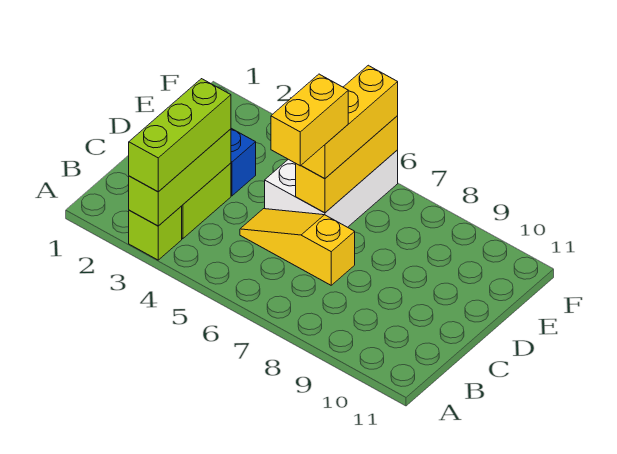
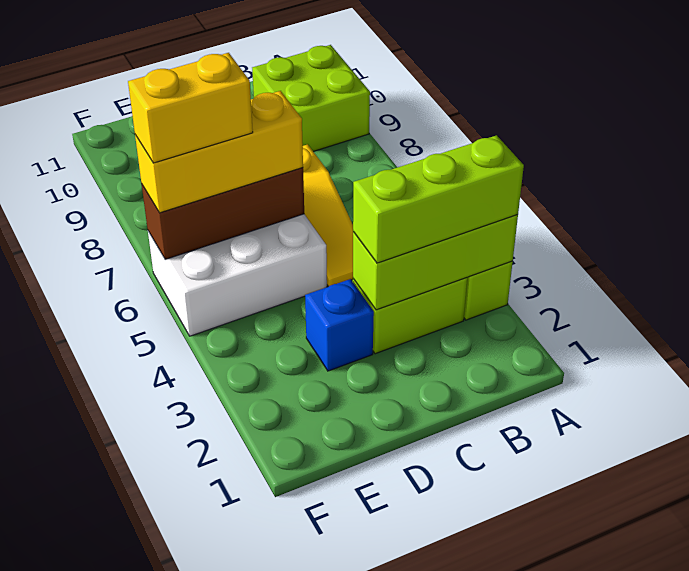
none -> lime brick A9:B10 level 1
yellow brick C6:D6 level 4 -> yellow brick E6:F6 level 4
yellow brick D6:F6 level 2 -> brown brick D6:F6 level 2

